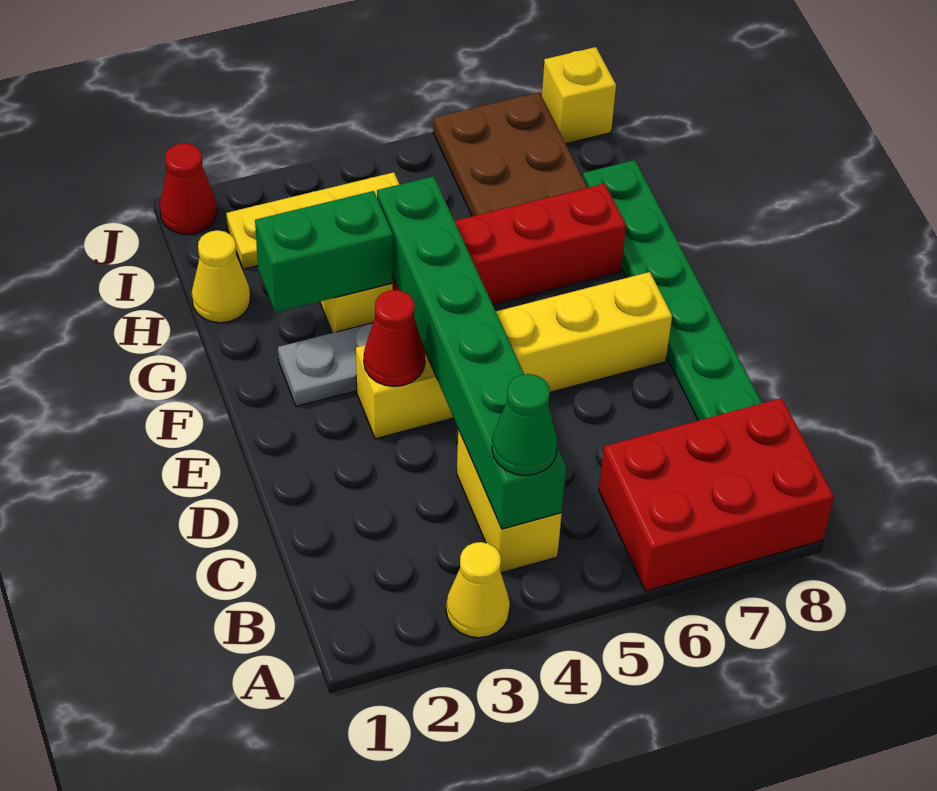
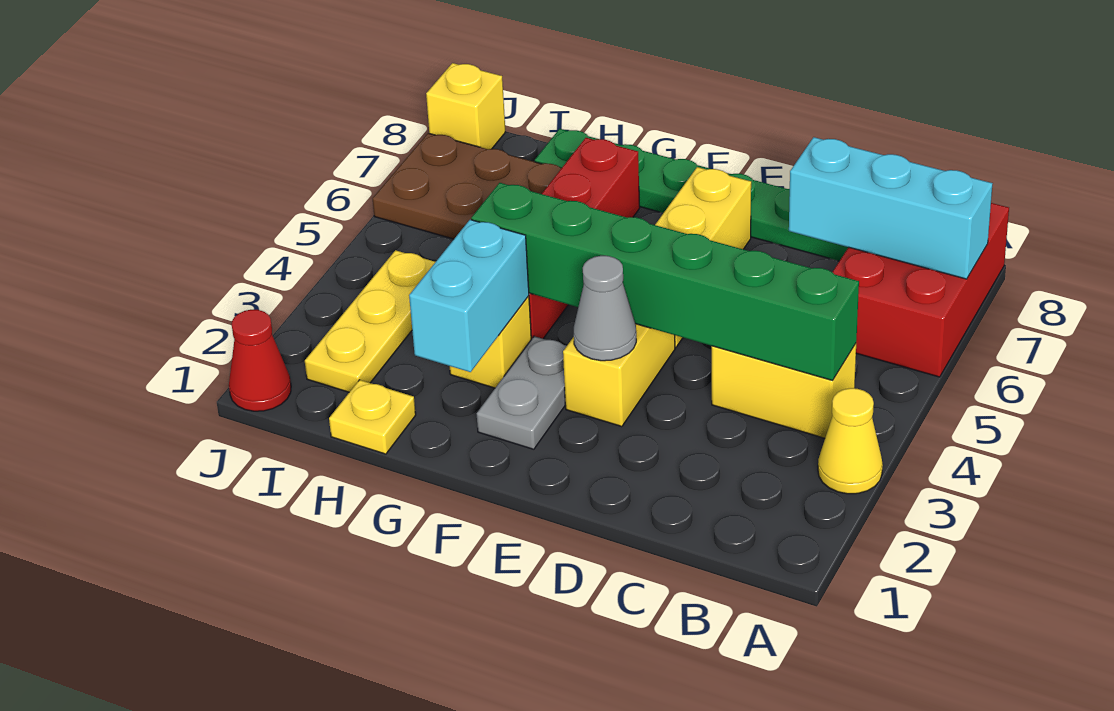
none -> cyan brick A7:C7 level 2
green cone B4 level 3 -> none
red cone E3 level 2 -> grey cone E3 level 2
green brick G2:G3 level 2 -> cyan brick G2:G3 level 2
yellow cone H1 level 1 -> yellow plate H1 level 1

